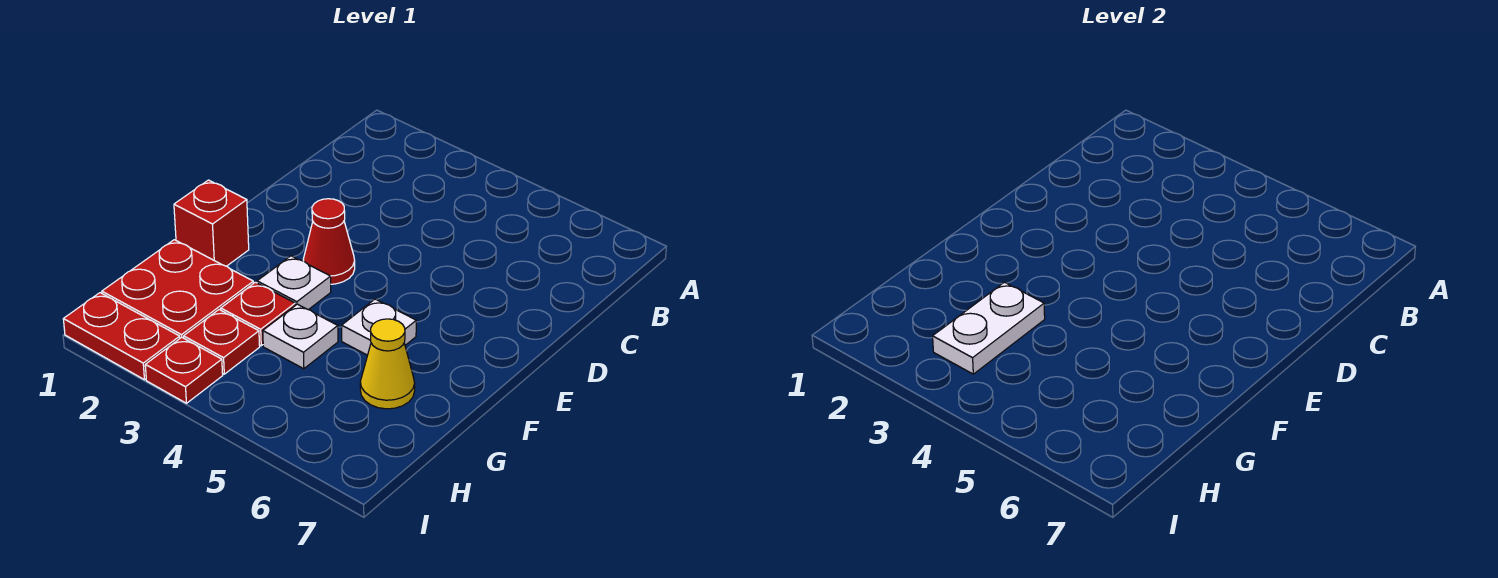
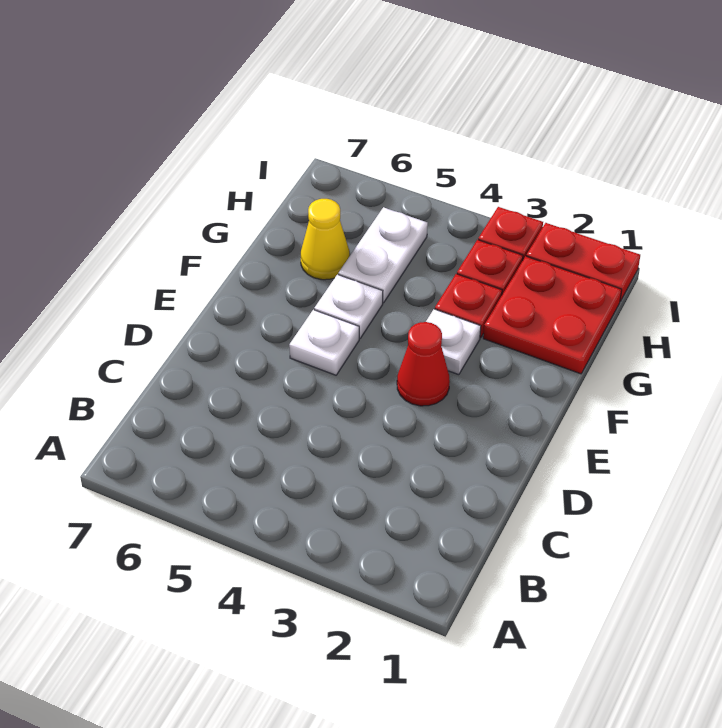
red brick F1 level 1 -> none
white plate G3:H3 level 2 -> white plate G5:H5 level 1
white plate G4 level 1 -> white plate E5 level 1

